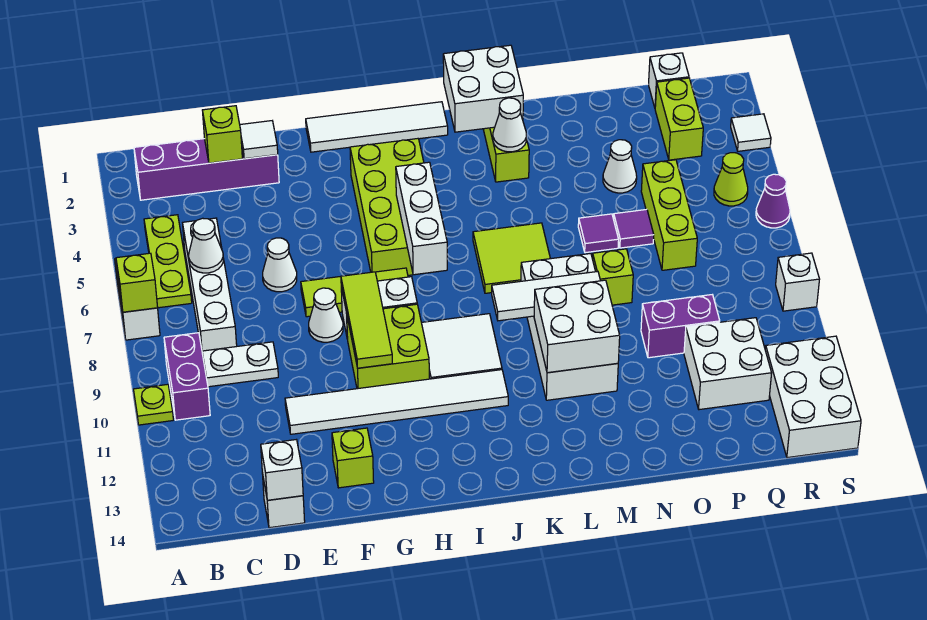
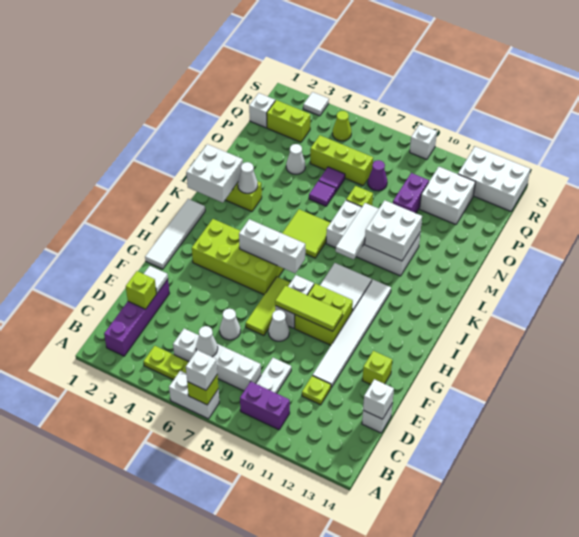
none -> white brick A7 level 3
lime plate A10 level 1 -> lime plate D11 level 1
purple cone S6 level 1 -> purple cone P8 level 1

